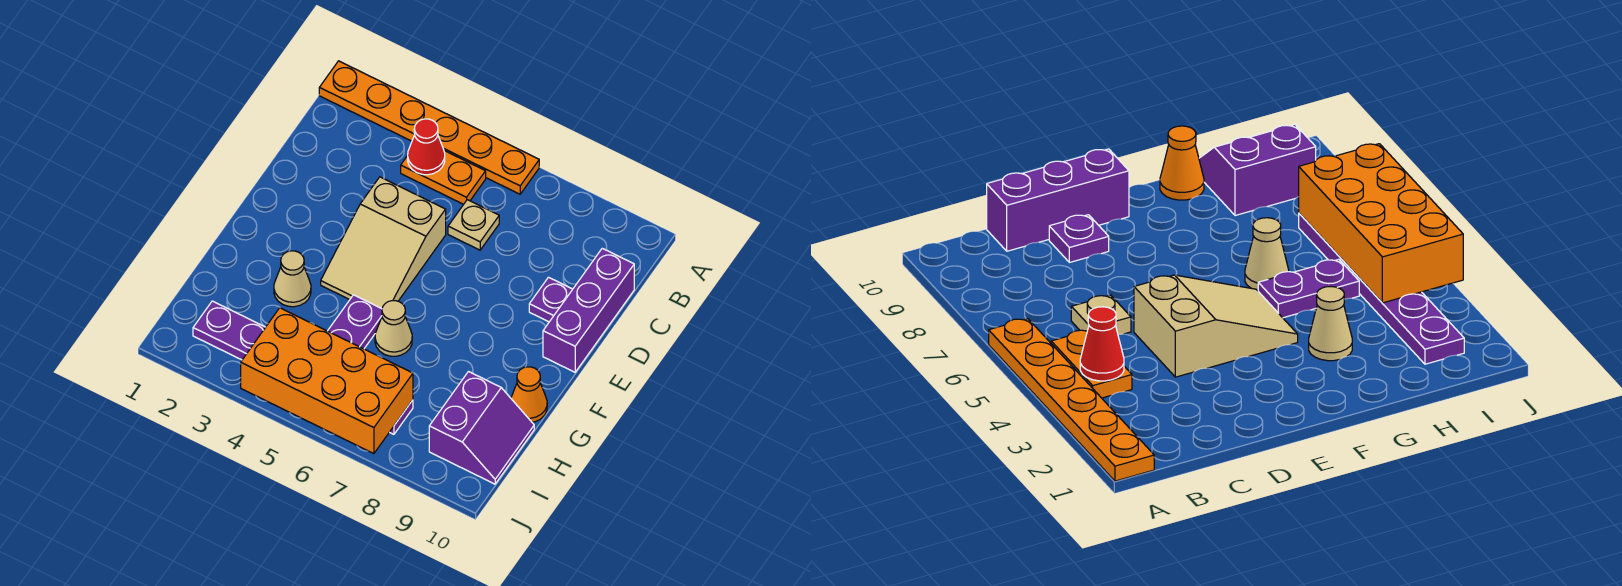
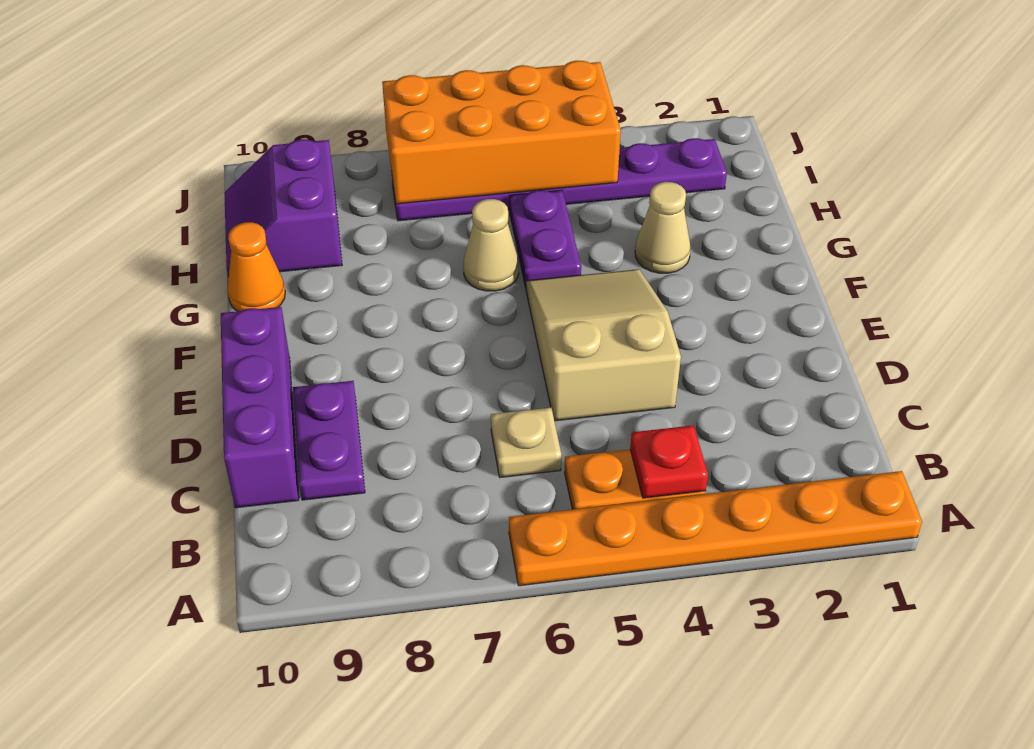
red cone B4 level 2 -> red plate B4 level 2
purple plate D9 level 1 -> purple plate C9:D9 level 1

